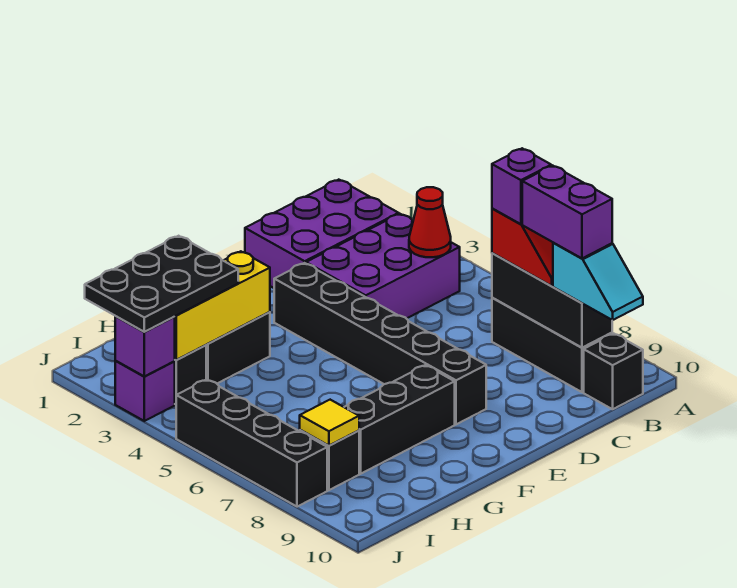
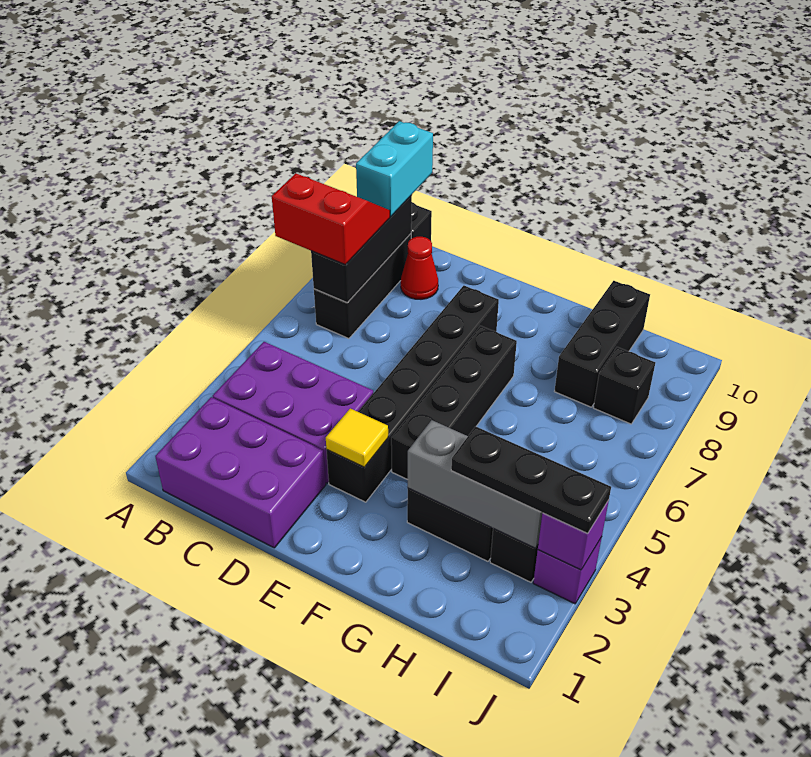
red cone B4 level 2 -> red cone C9 level 1
purple brick B7 level 4 -> none
purple brick B8:B9 level 4 -> none
cyan slope B9:B10 level 3 top 9 -> cyan brick B9:B10 level 3
black brick F8:H8 level 1 -> black brick H8:H10 level 1
yellow brick G3:I3 level 2 -> grey brick G3:I3 level 2
black plate H2:J3 level 3 -> black plate H3:J3 level 3
yellow tile I8 level 2 -> yellow tile E3 level 2
black brick J5:J8 level 1 -> black brick F4:F7 level 1

